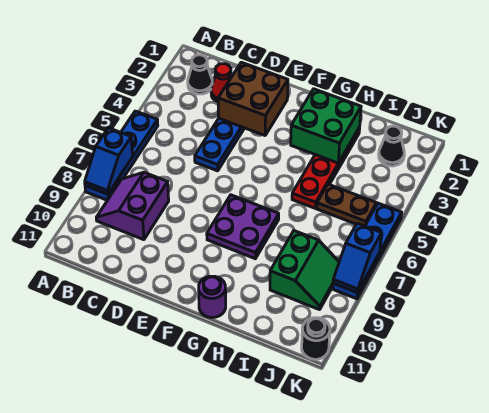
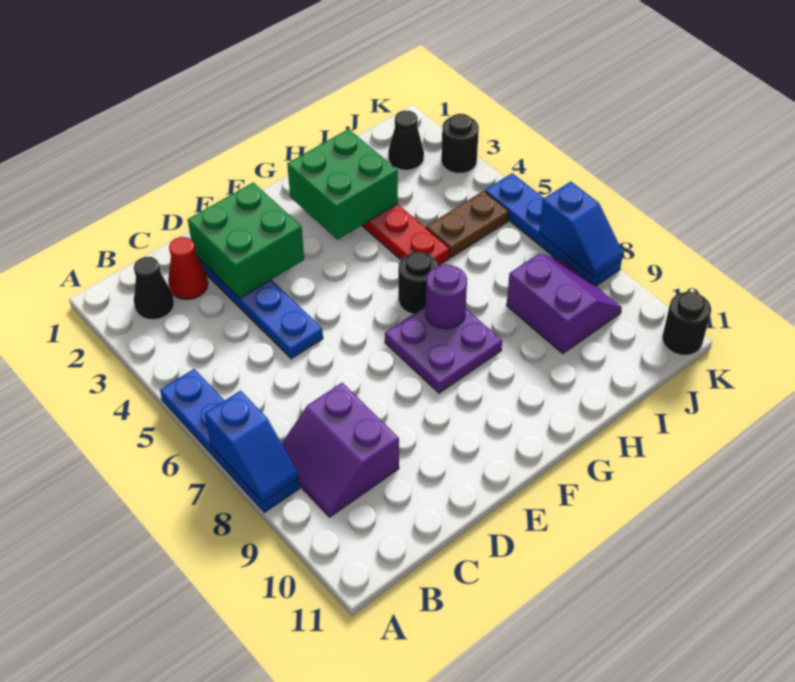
brown brick D2:E3 level 2 -> green brick D2:E3 level 2
none -> black round brick G6 level 1
purple round brick G11 level 1 -> purple round brick G7 level 2
green slope I8:J9 level 1 top I -> purple slope I8:J9 level 1 top I
none -> black round brick K3 level 1

